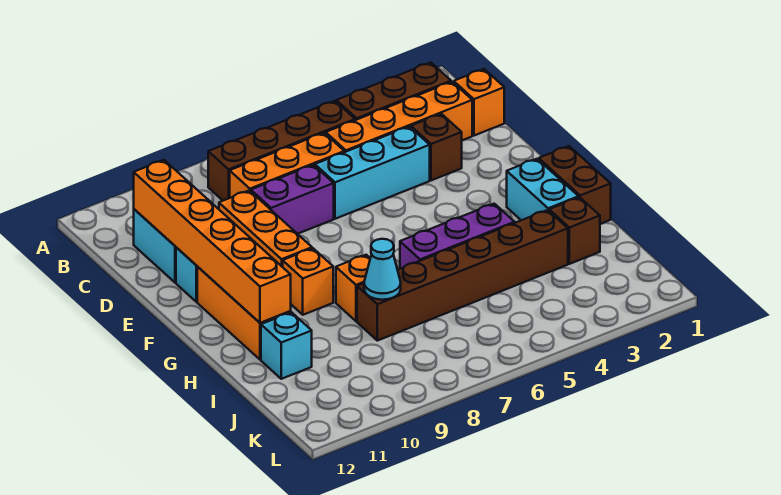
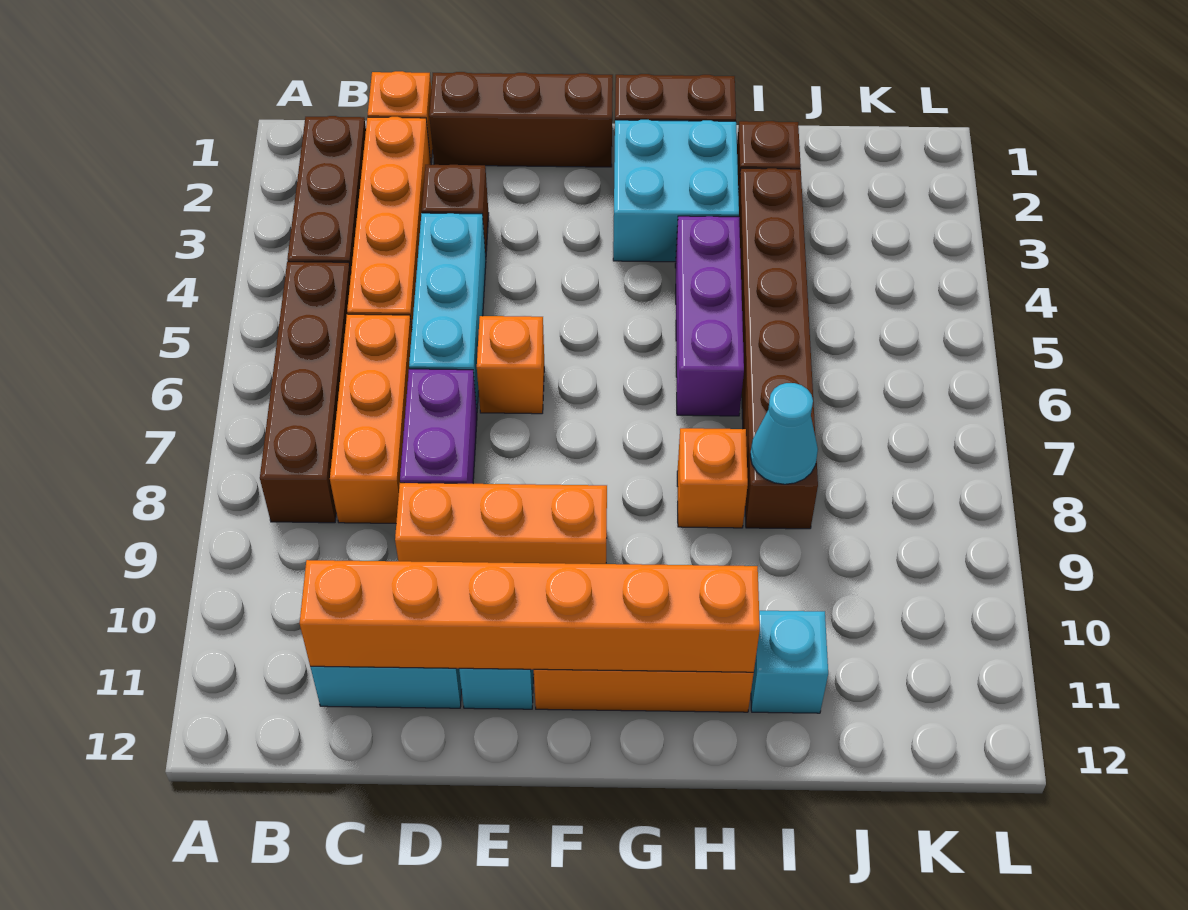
none -> brown brick D1:F1 level 1
cyan brick G2:H2 level 1 -> cyan brick G2:H3 level 1
orange brick G9 level 1 -> orange brick E6 level 1

